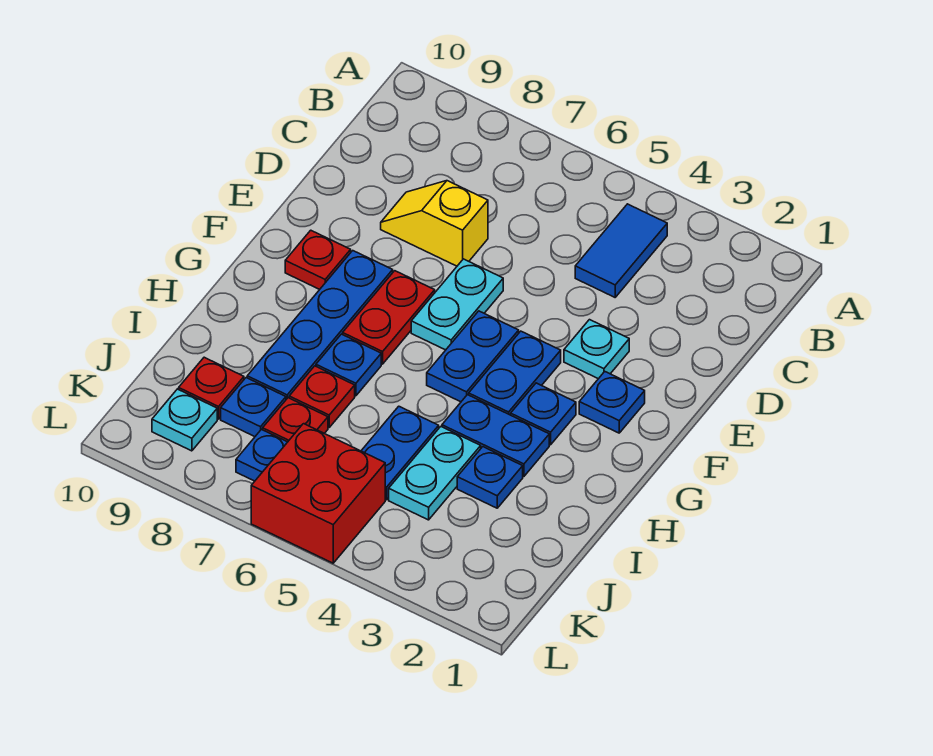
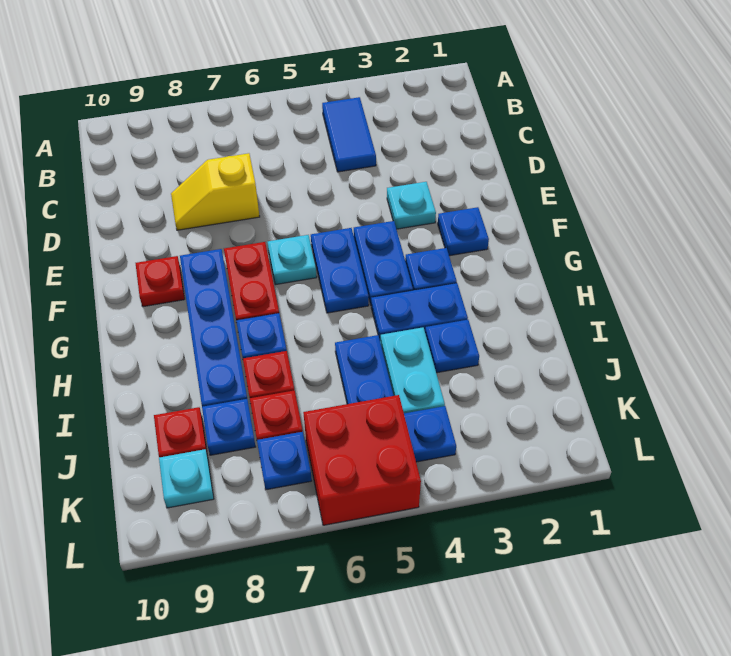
cyan plate E6:F6 level 1 -> cyan plate F6 level 1
none -> blue plate K4 level 1

